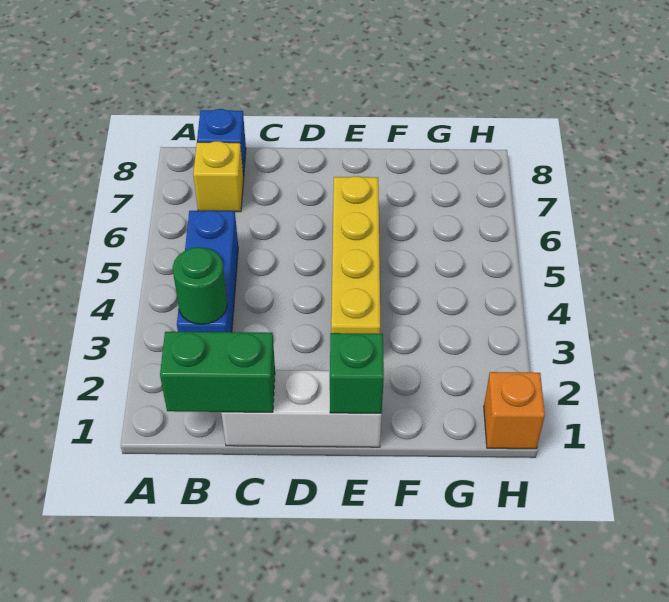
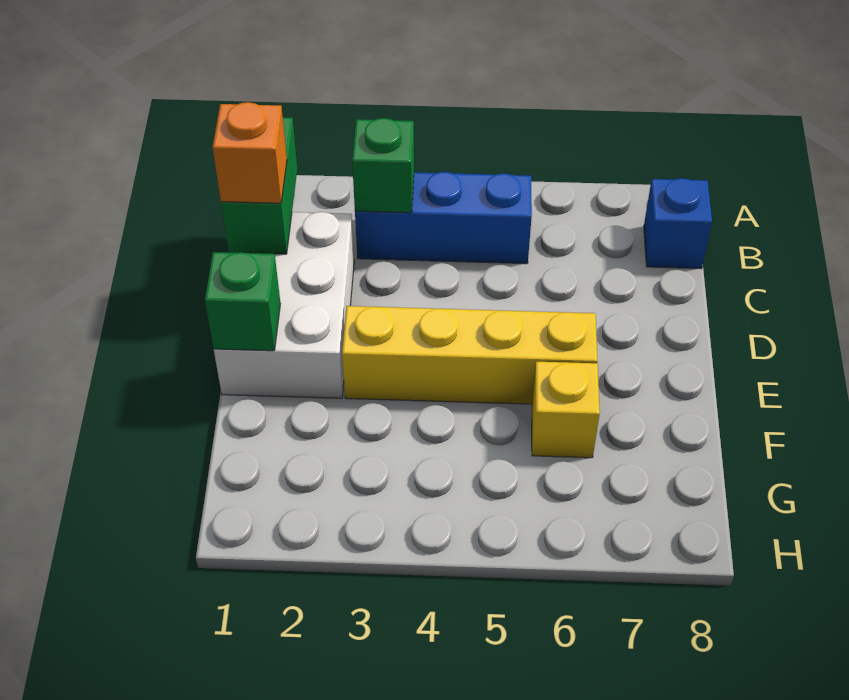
green round brick B3 level 2 -> green brick B3 level 2
yellow brick B7 level 1 -> yellow brick F6 level 1
white brick C1:E1 level 1 -> white brick C1:E2 level 1
orange brick H1 level 1 -> orange brick C1 level 3

